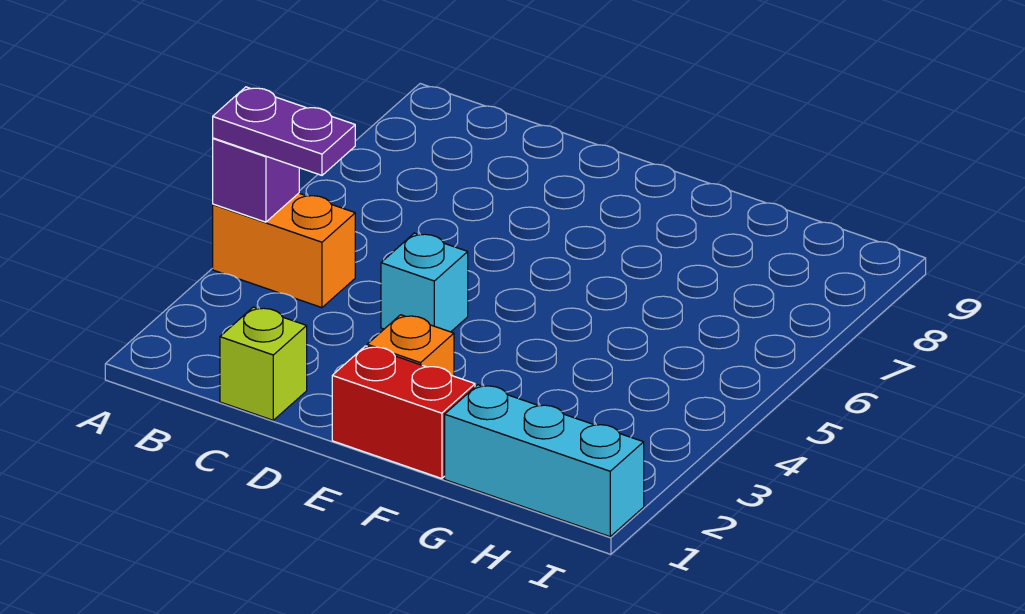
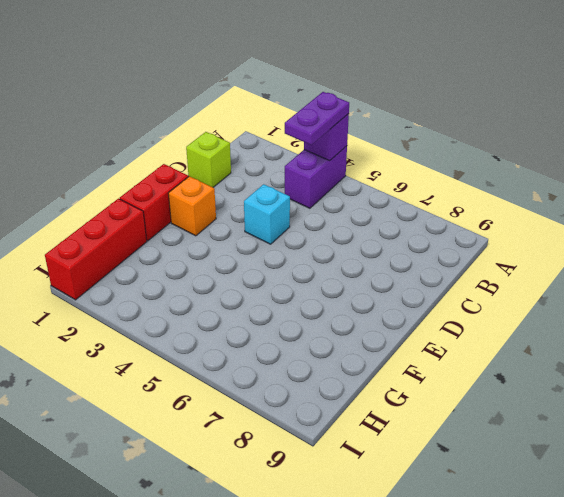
orange brick A4:B4 level 1 -> purple brick A4:B4 level 1
cyan brick G1:I1 level 1 -> red brick G1:I1 level 1

